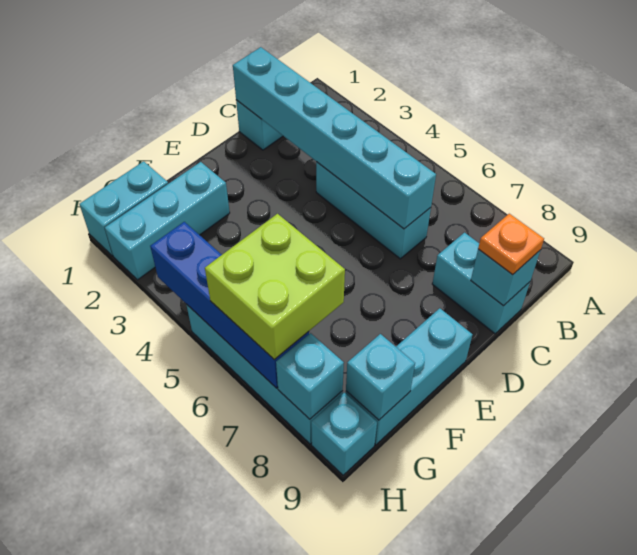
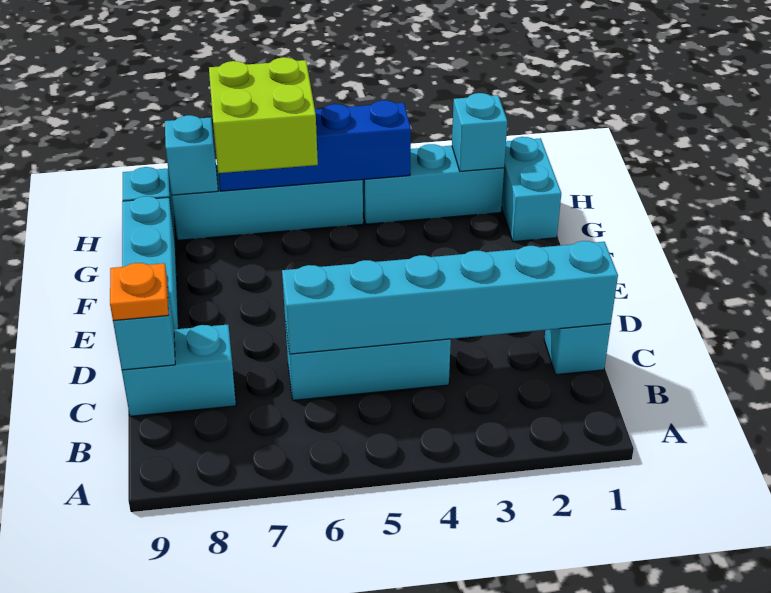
cyan brick F2:H2 level 1 -> cyan brick H2:H4 level 1
cyan brick G9 level 2 -> cyan brick H2 level 2

